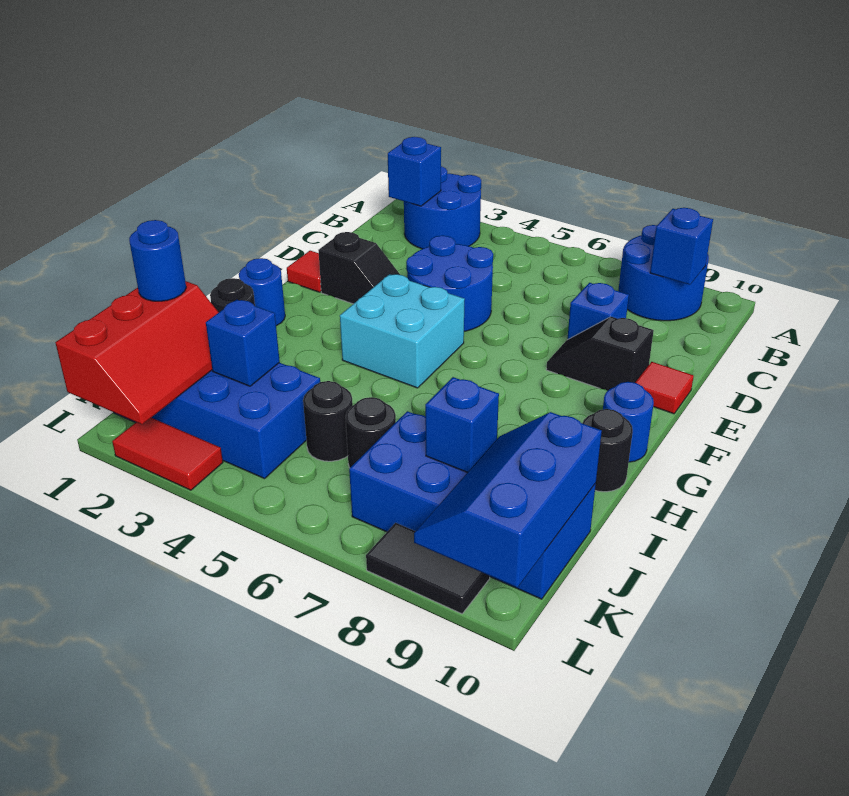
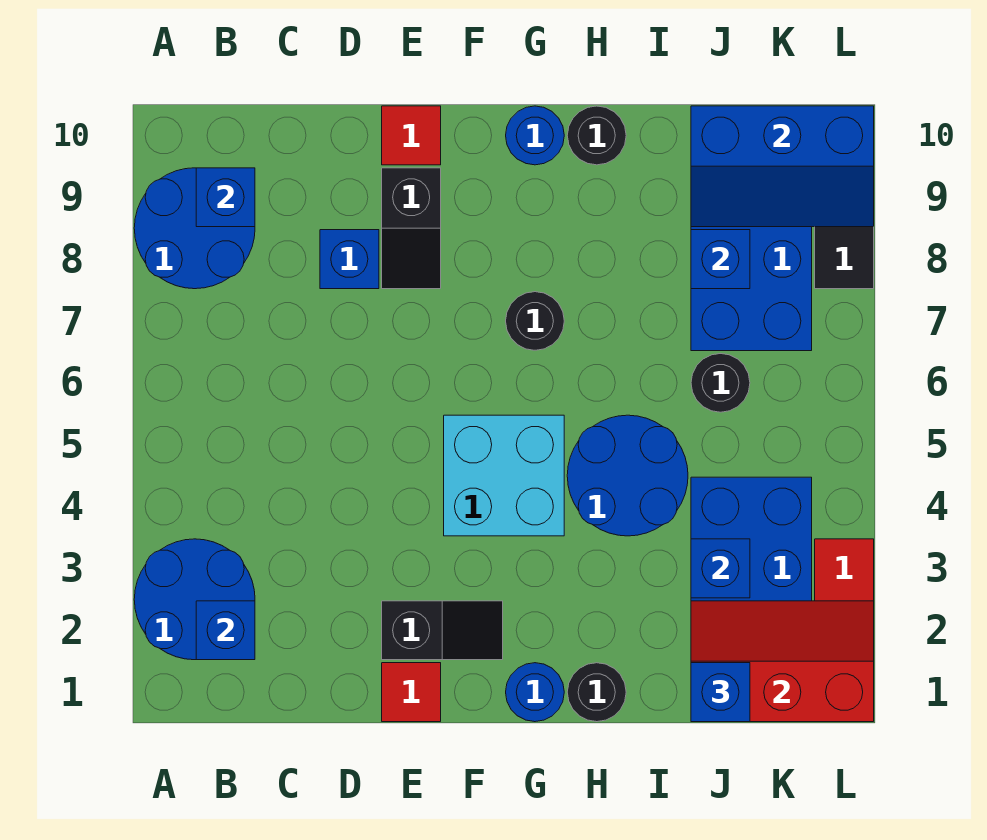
blue round brick D4:E5 level 1 -> blue round brick H4:I5 level 1
black slope E2:E3 level 1 top 2 -> black slope E2:F2 level 1 top E
blue round brick J1 level 3 -> blue brick J1 level 3
black round brick J5 level 1 -> black round brick G7 level 1

